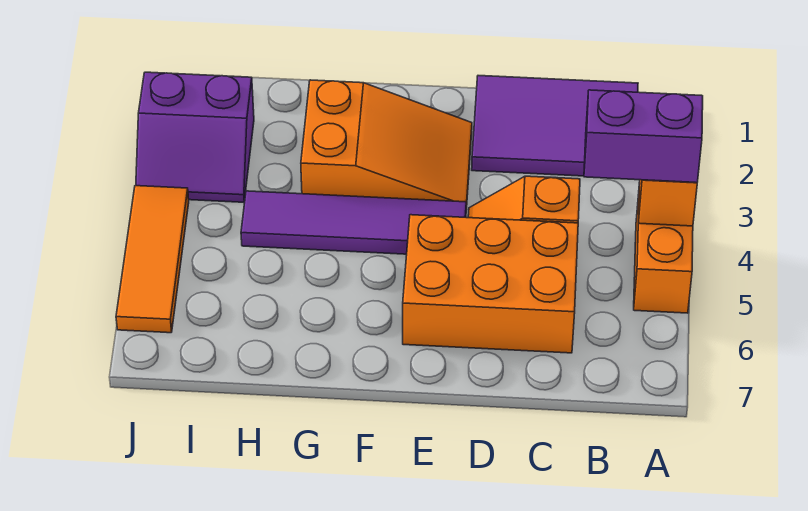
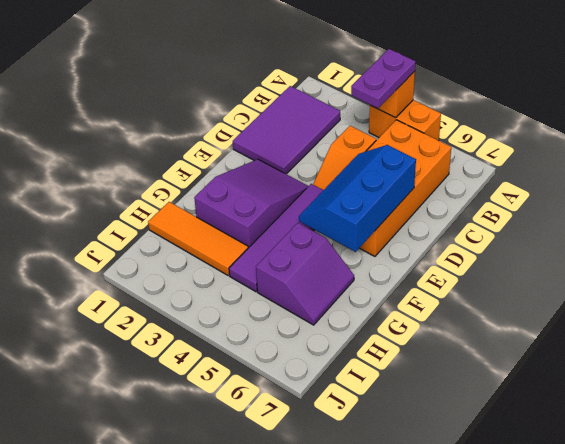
purple brick A4:B4 level 3 -> purple plate A4:B4 level 3
orange brick C5:E6 level 1 -> orange brick B5:E6 level 1
none -> blue slope D5:F6 level 2 top 6
orange slope E2:G3 level 1 top G -> purple slope E2:G3 level 1 top G
purple slope I2:J3 level 1 top 2 -> purple slope G5:H6 level 1 top 5
orange tile J4:J6 level 1 -> orange tile H1:H3 level 1

